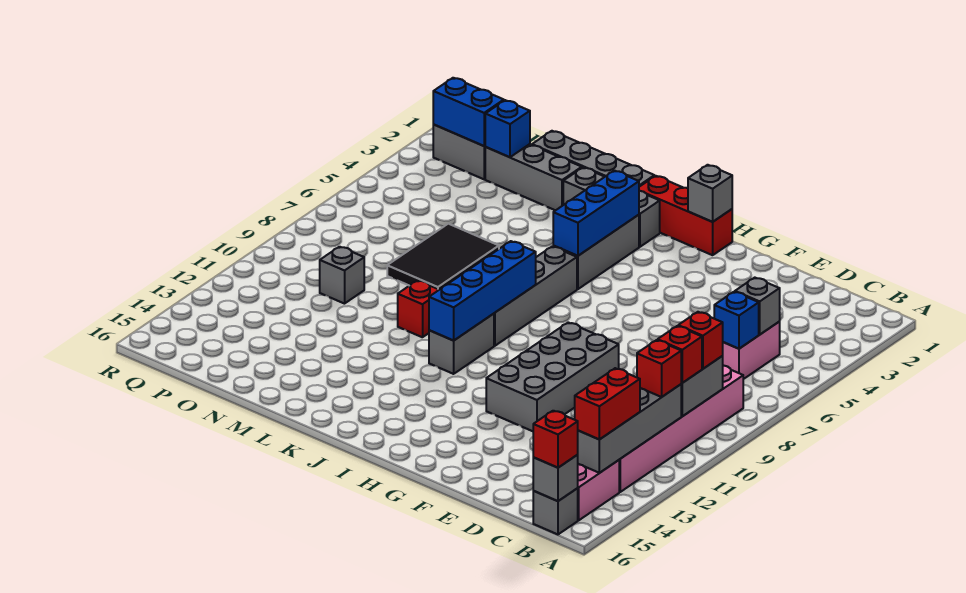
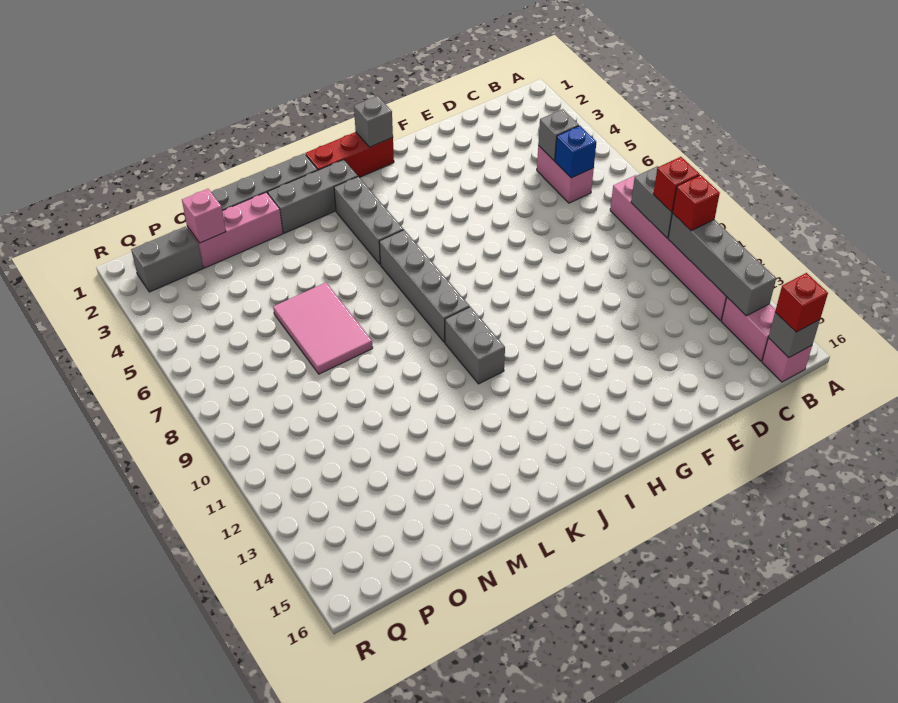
red brick B9 level 3 -> none
red brick B13:B14 level 3 -> none
grey brick B16 level 1 -> pink brick B16 level 1
grey brick F9:G12 level 1 -> none
blue brick J3:J5 level 2 -> none
blue brick J8:J11 level 2 -> none
red brick L10 level 1 -> none
grey brick M2:O2 level 1 -> pink brick M2:O2 level 1
black tile M6:N8 level 1 -> pink tile M6:N8 level 1
blue brick O2 level 2 -> pink brick O2 level 2
grey brick O10 level 1 -> none
blue brick P2:Q2 level 2 -> none

